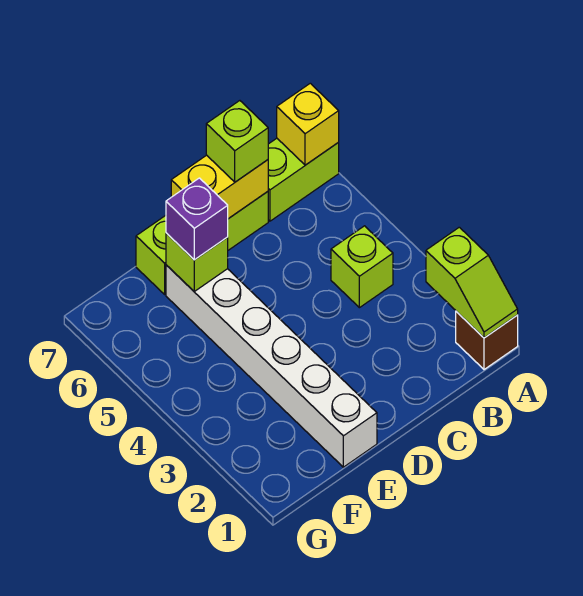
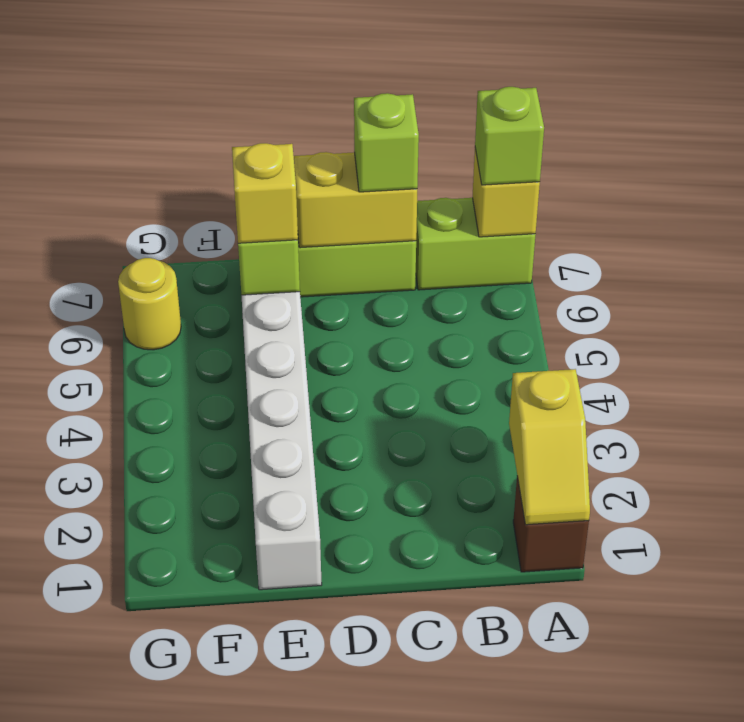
lime slope A1:A2 level 2 top 2 -> yellow slope A1:A2 level 2 top 2
lime brick B4 level 1 -> lime brick A7 level 3
purple brick E6 level 3 -> yellow brick E6 level 3
none -> yellow round brick G6 level 1

